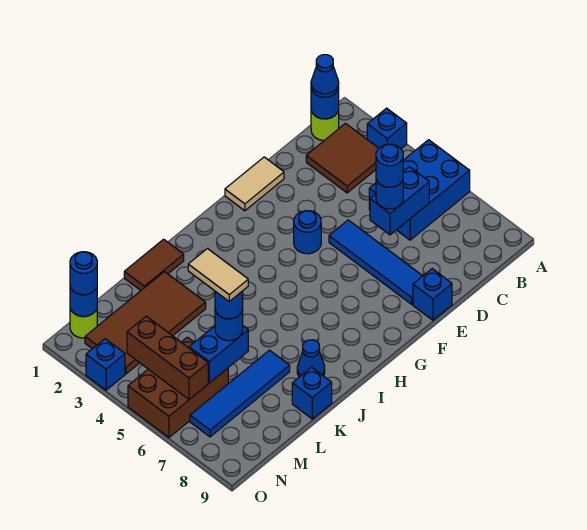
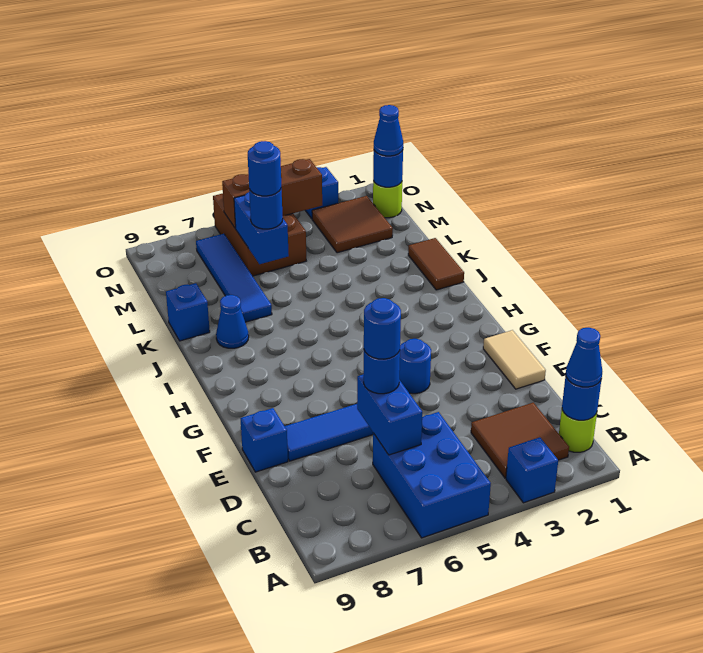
brown tile K2:N3 level 1 -> brown tile M2:N3 level 1
tan tile L5:L6 level 5 -> none
blue round brick N1 level 3 -> blue cone N1 level 3

